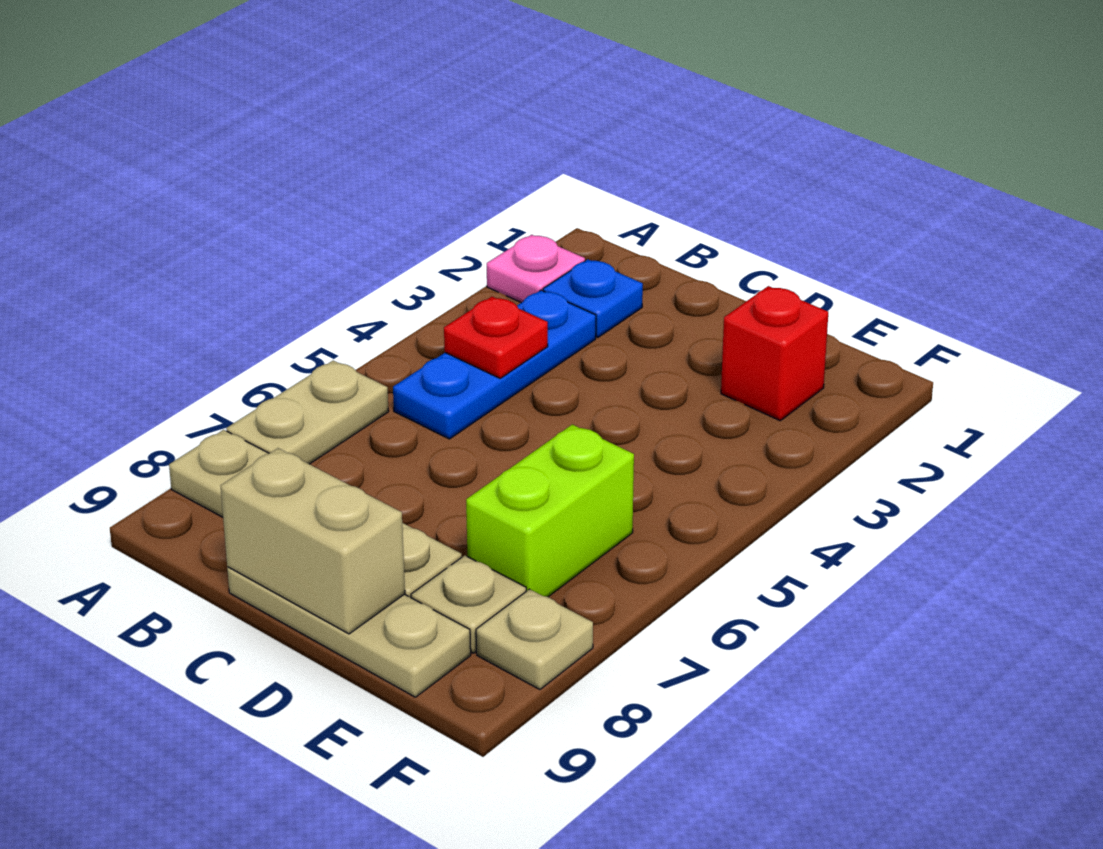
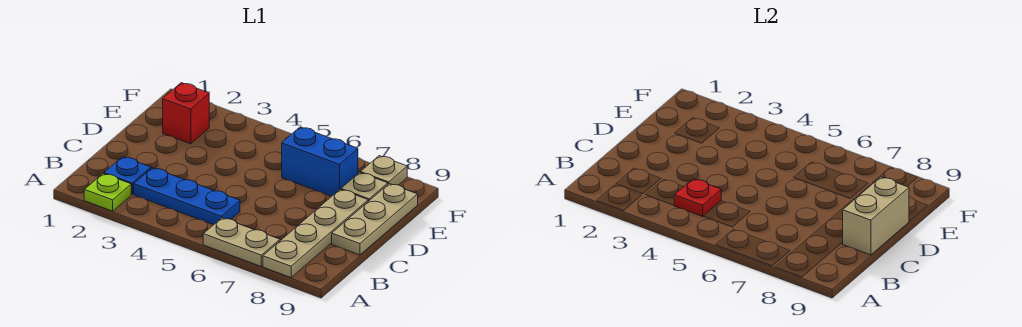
pink plate A2 level 1 -> lime plate A2 level 1
lime brick E6:E7 level 1 -> blue brick E6:E7 level 1

